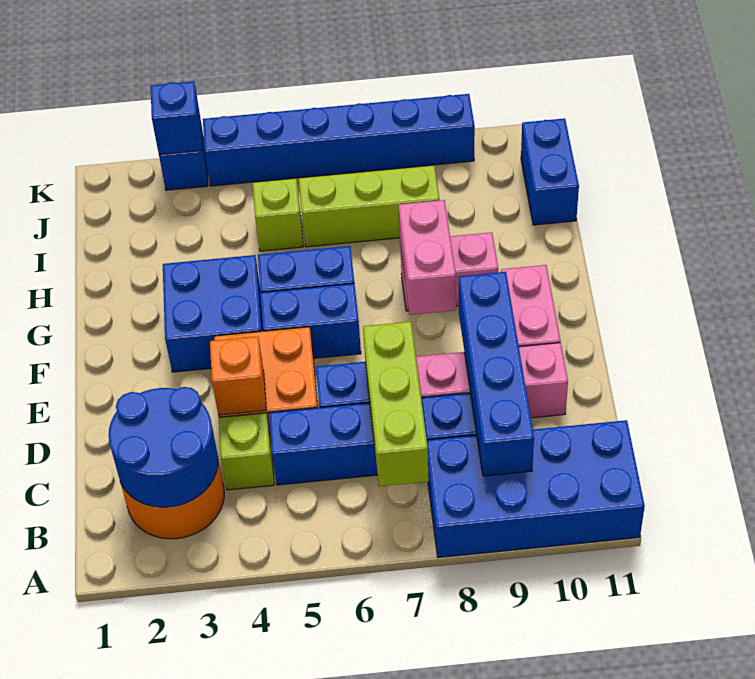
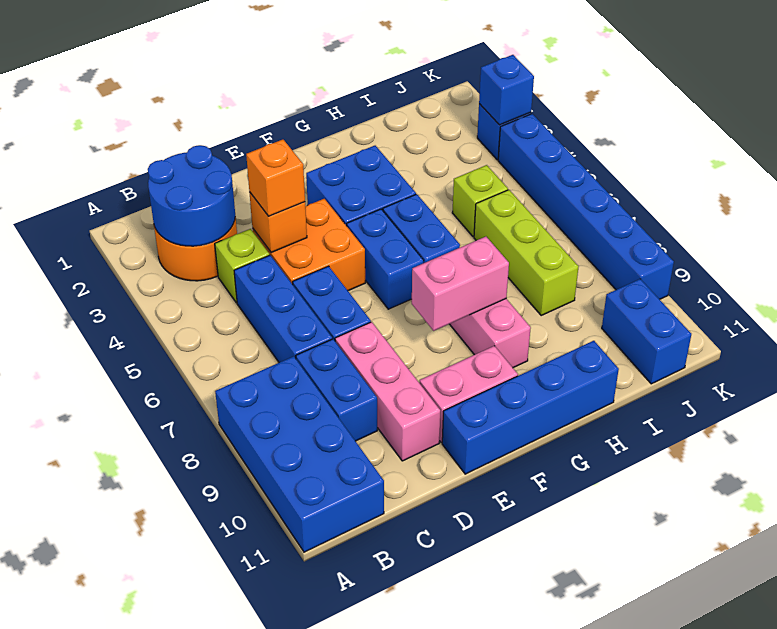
lime brick B7:D7 level 2 -> none
blue brick B9:E9 level 2 -> blue brick E11:H11 level 1
none -> orange brick D4 level 3
blue brick I11:J11 level 1 -> blue brick J10:J11 level 1

